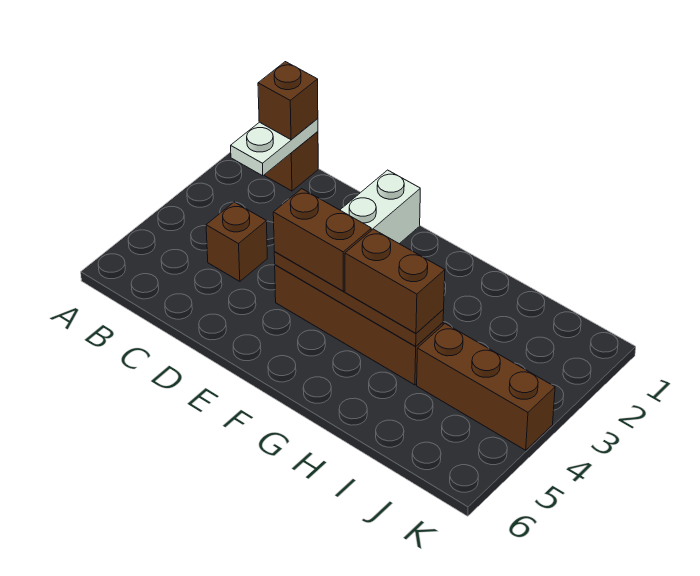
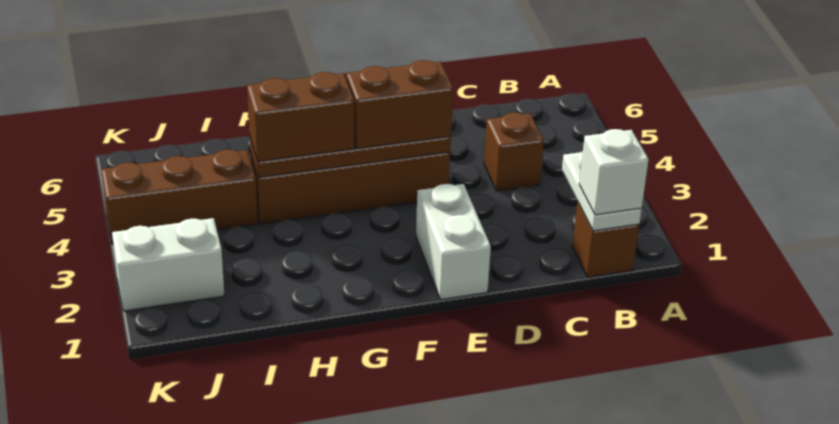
brown brick B1 level 3 -> white brick B1 level 3
none -> white brick J2:K2 level 1

